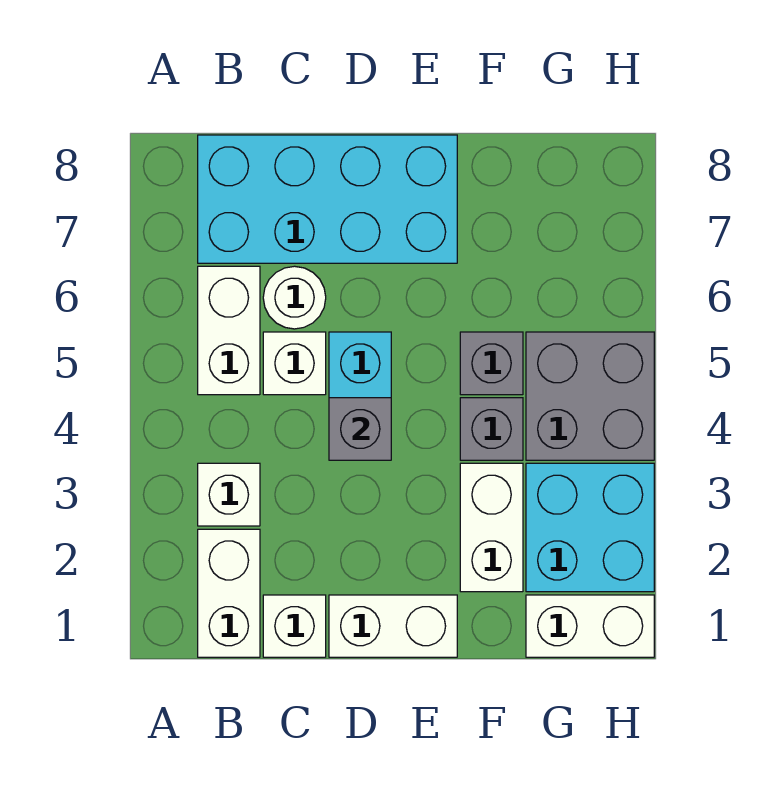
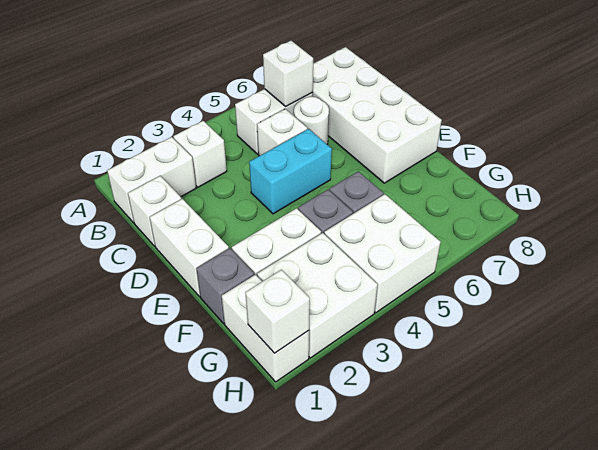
none -> white brick B6 level 2
cyan brick B7:E8 level 1 -> white brick B7:E8 level 1
grey brick D4 level 2 -> grey brick F1 level 1
cyan brick G2:H3 level 1 -> white brick G2:H3 level 1
grey brick G4:H5 level 1 -> white brick G4:H5 level 1
none -> white brick H1 level 2

